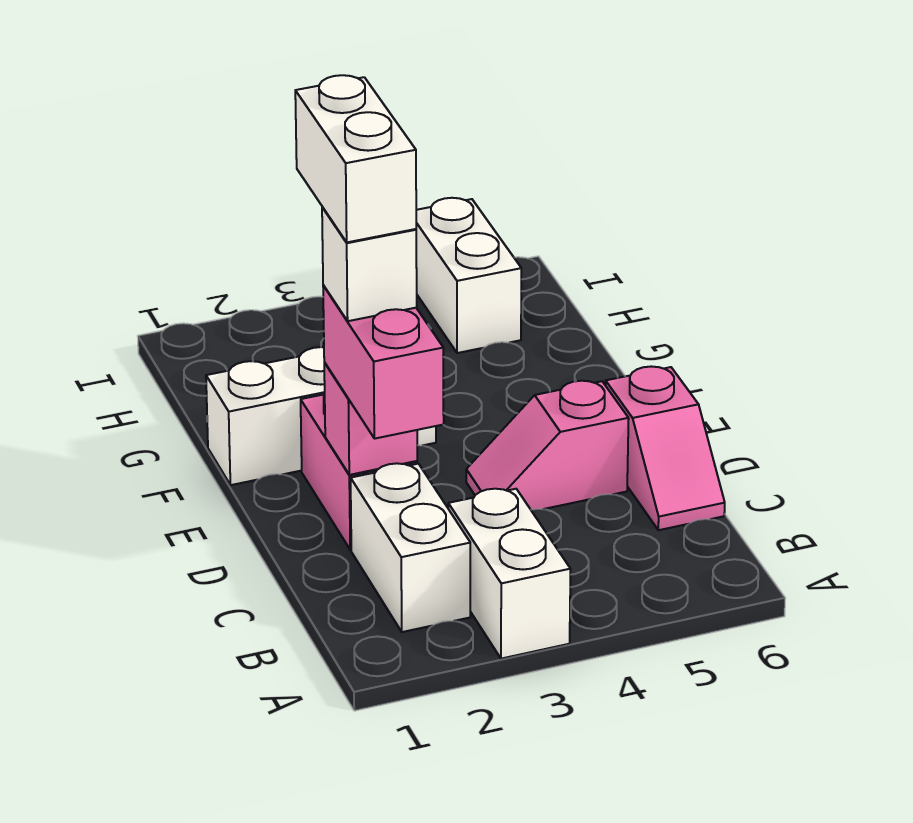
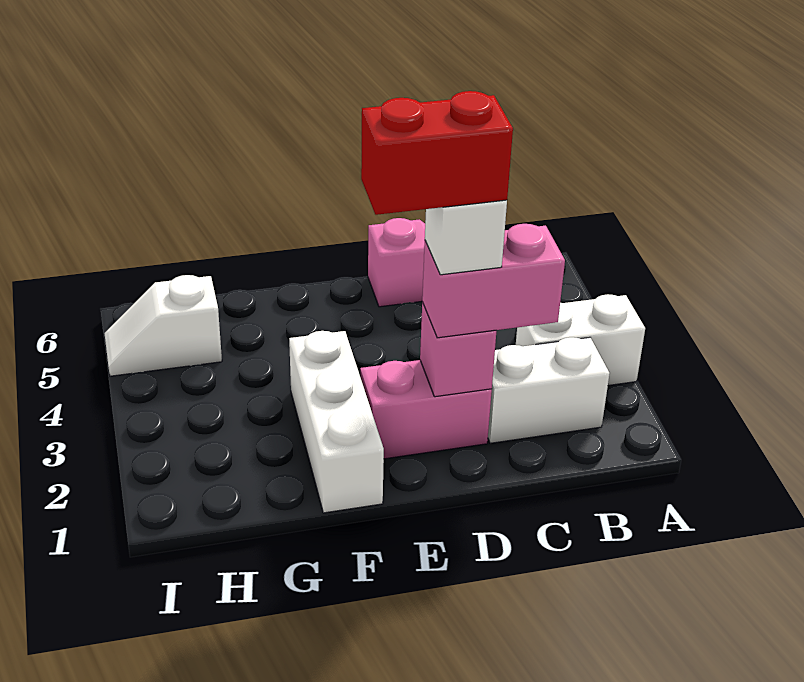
white brick D2:E2 level 5 -> red brick D2:E2 level 5
pink slope D4:D5 level 1 top 5 -> none
white brick H5:I5 level 1 -> white slope H5:I5 level 1 top H

